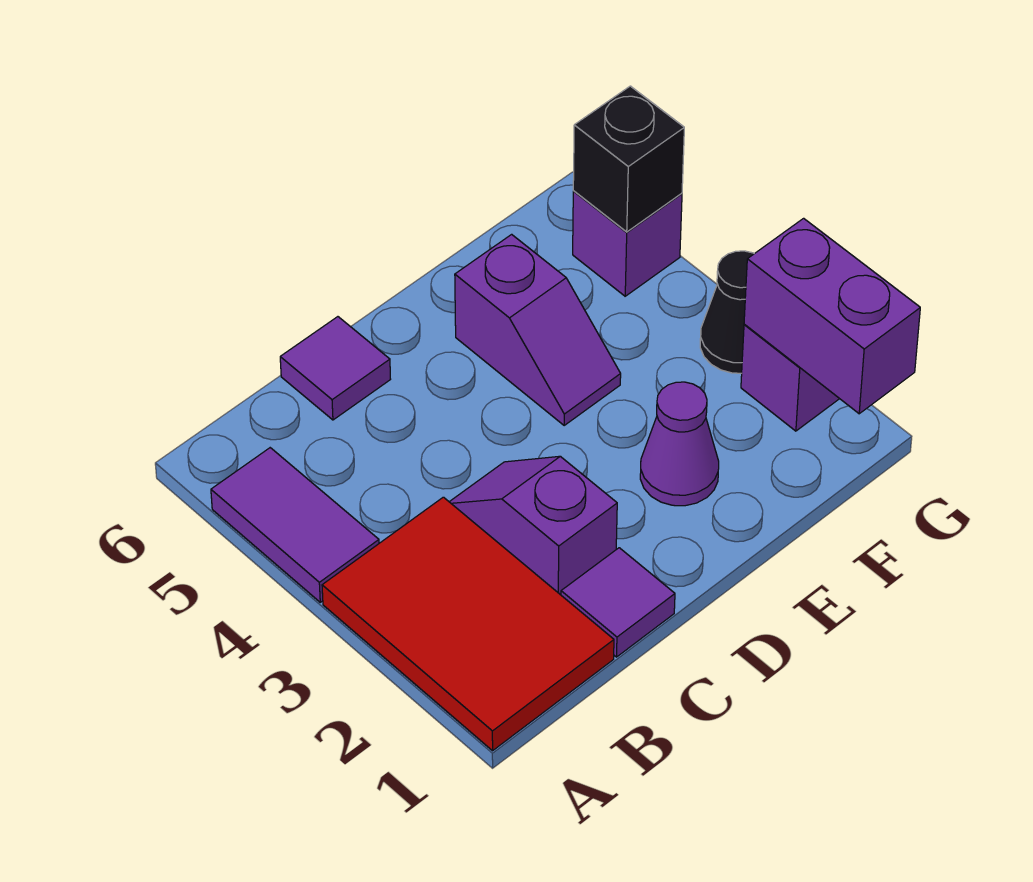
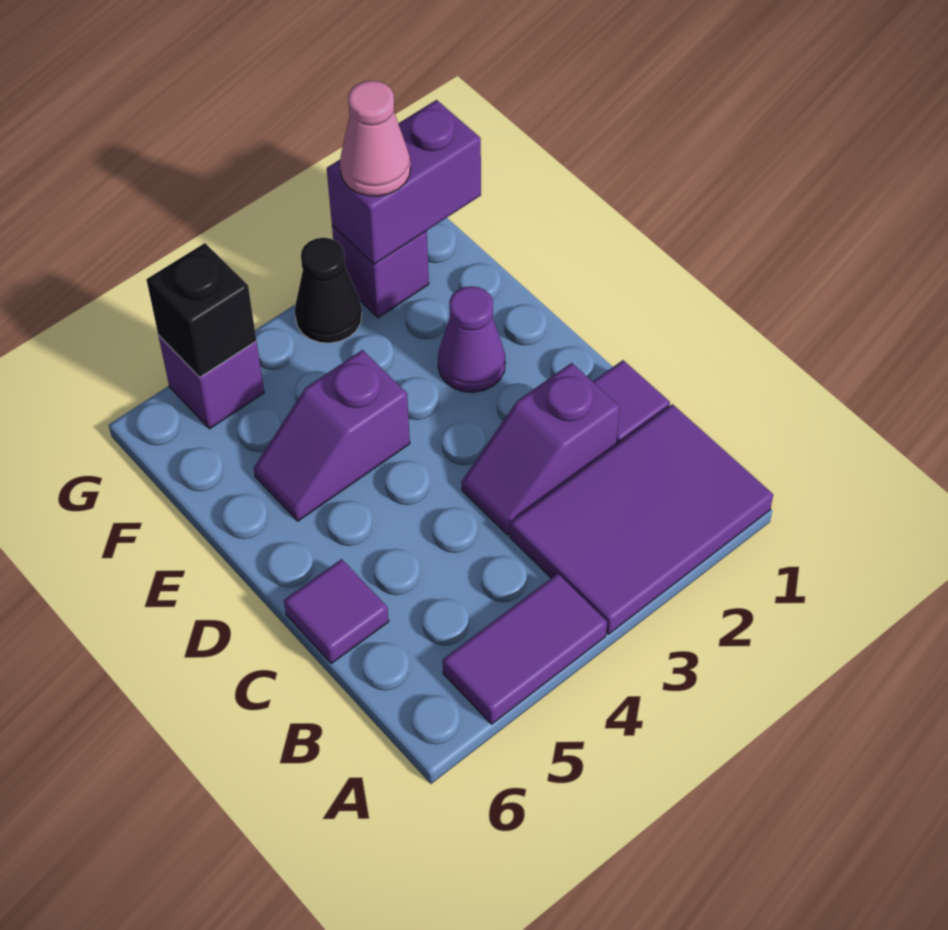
red tile A1:B3 level 1 -> purple tile A1:B3 level 1
purple slope E4:E5 level 1 top 5 -> purple slope E4:E5 level 1 top 4
none -> pink cone G2 level 3

